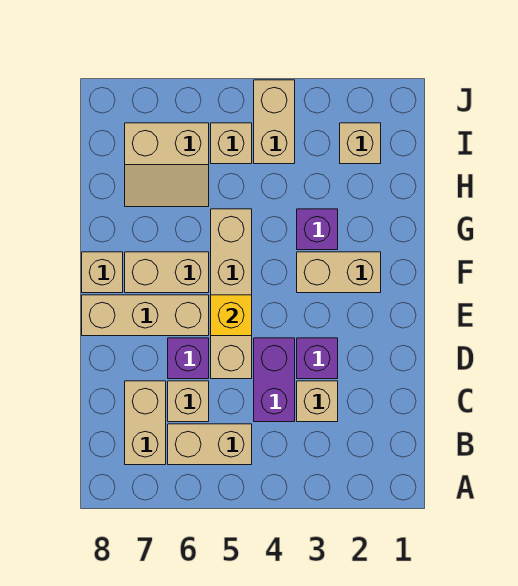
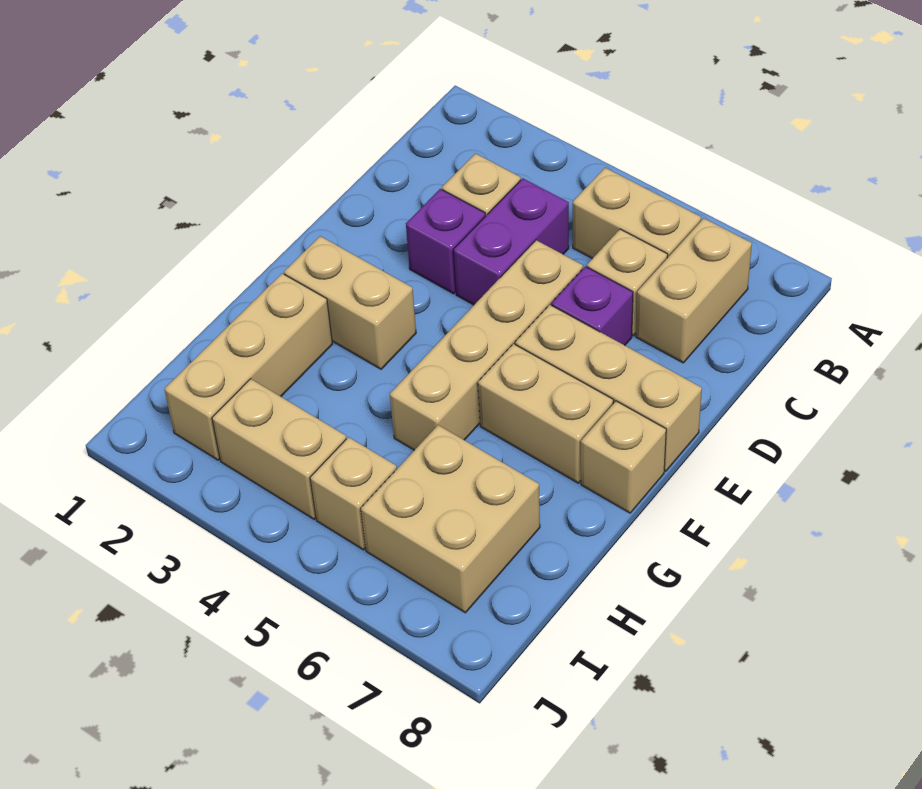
yellow brick E5 level 2 -> none
purple brick G3 level 1 -> none
tan slope H6:I7 level 1 top I -> tan brick H6:I7 level 1
tan brick I2 level 1 -> tan brick G2:I2 level 1
tan brick I4:J4 level 1 -> tan brick I3:I4 level 1

